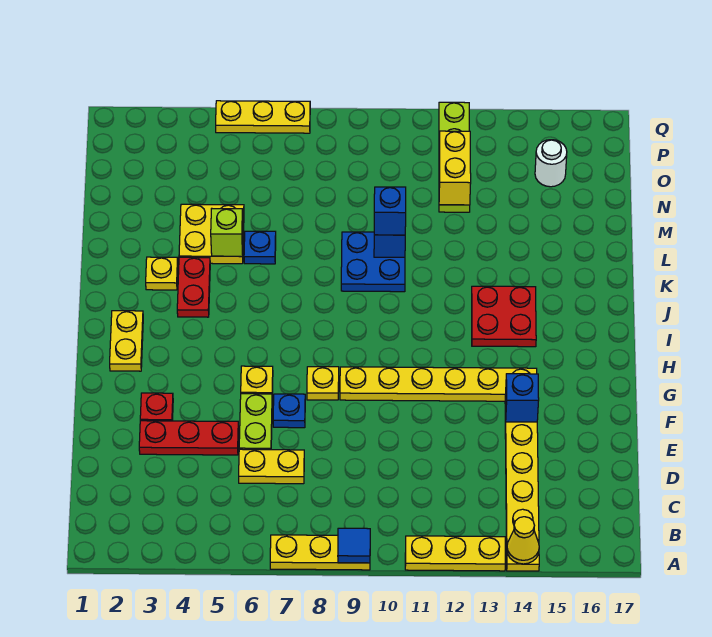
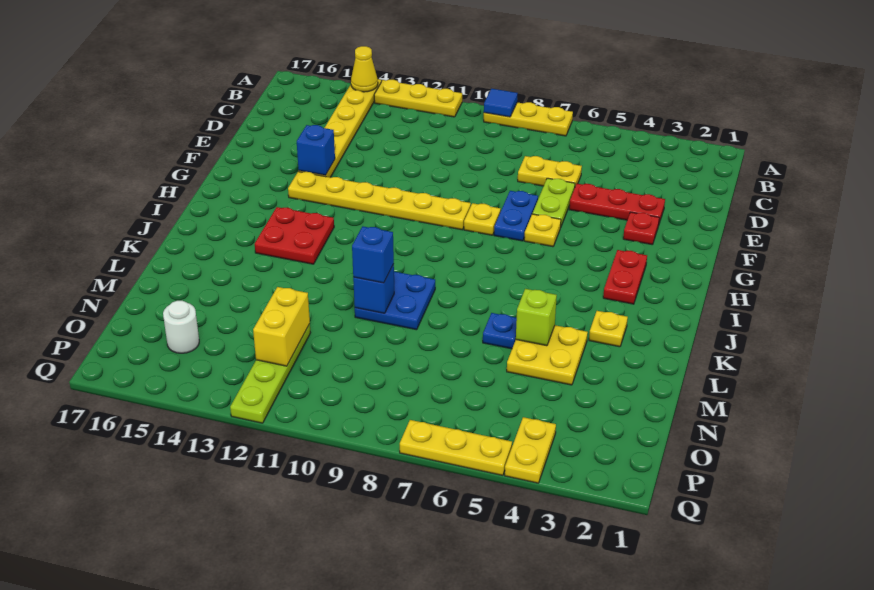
blue plate F7 level 1 -> blue plate F7:G7 level 1
yellow plate H2:I2 level 1 -> yellow plate P4:Q4 level 1
red plate J4:K4 level 1 -> red plate H3:I3 level 1

